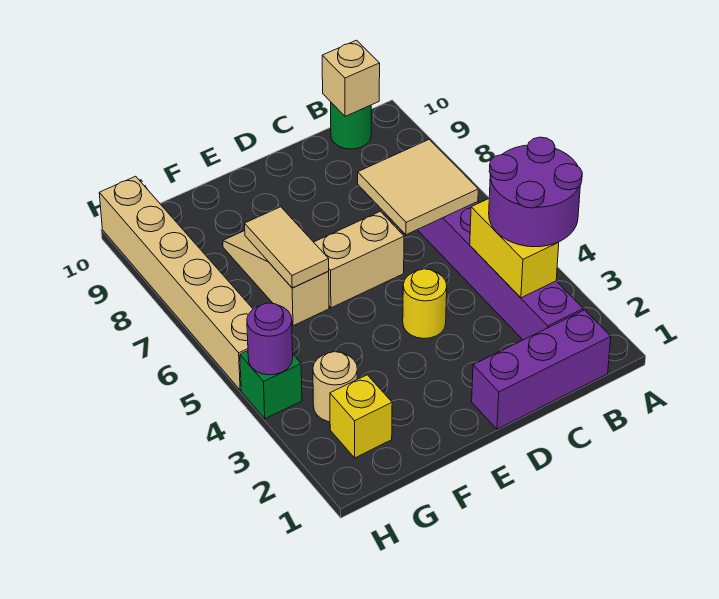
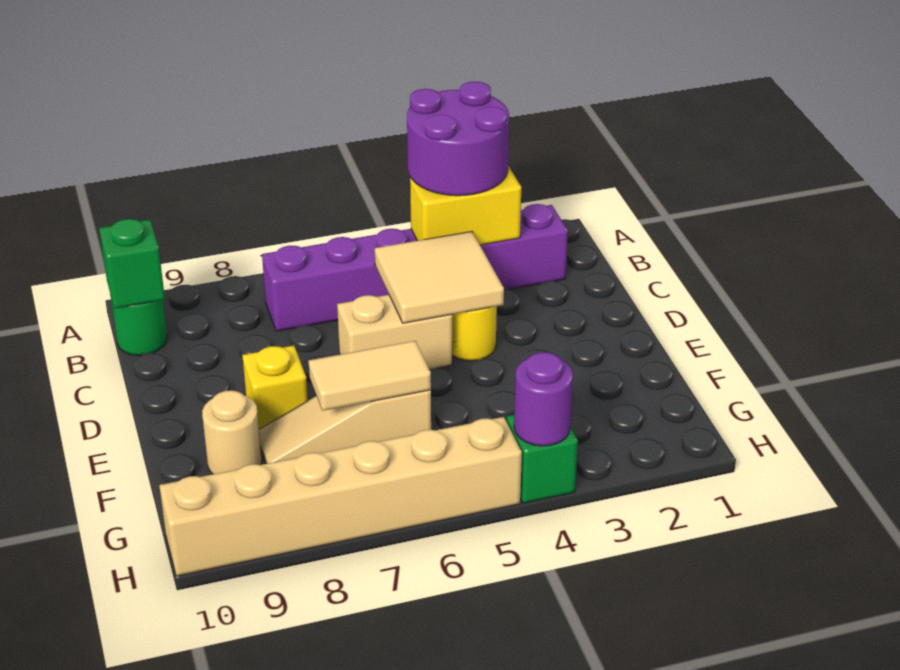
purple brick B1:D1 level 1 -> none
tan tile B6:C7 level 2 -> tan tile C4:D5 level 2
tan brick B10 level 2 -> green brick B10 level 2
tan brick D6:E6 level 1 -> tan brick D5:D6 level 1
yellow brick G2 level 1 -> yellow brick E8 level 1
tan round brick G3 level 1 -> tan round brick F9 level 1

